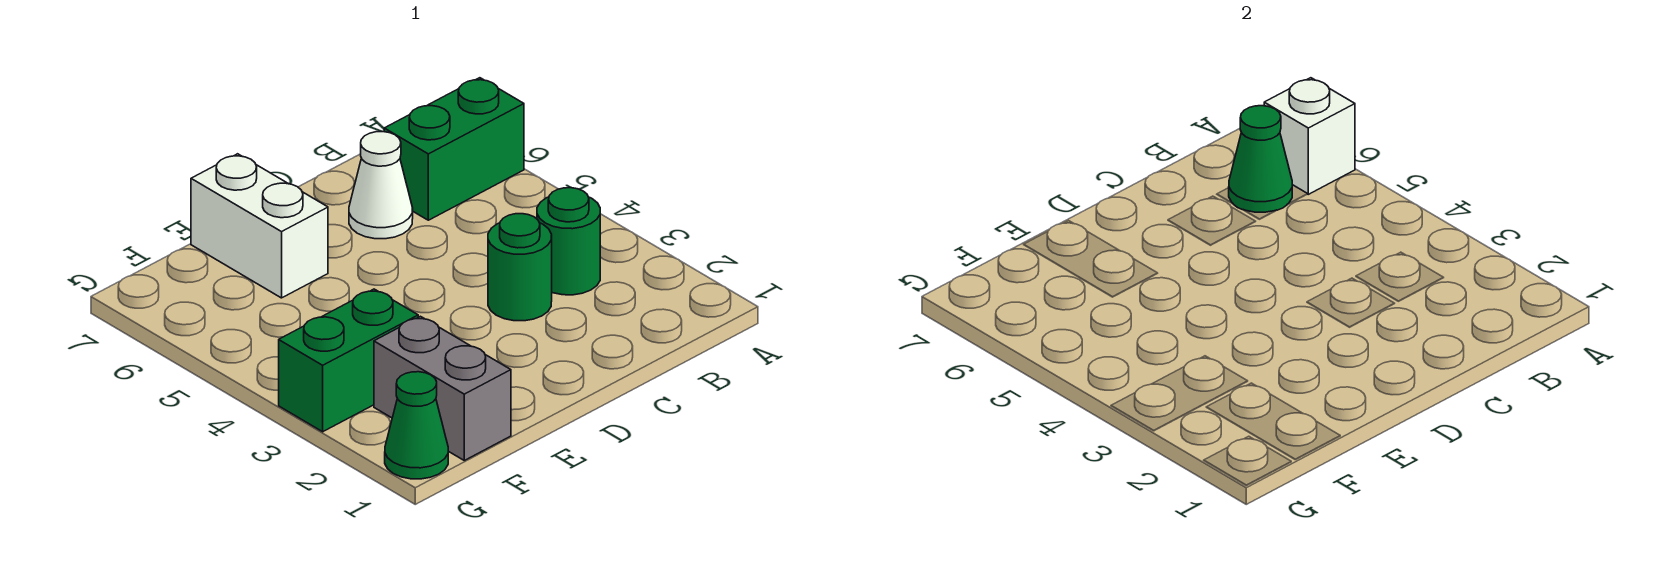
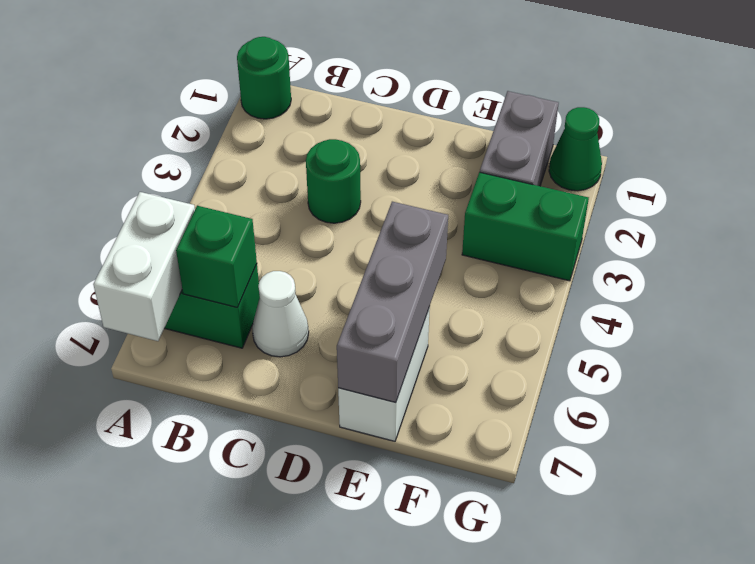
white brick A6 level 2 -> white brick A6:A7 level 2
green round brick B3 level 1 -> green round brick A1 level 1
green cone B6 level 2 -> green brick B6 level 2
none -> grey brick E5:E7 level 2

